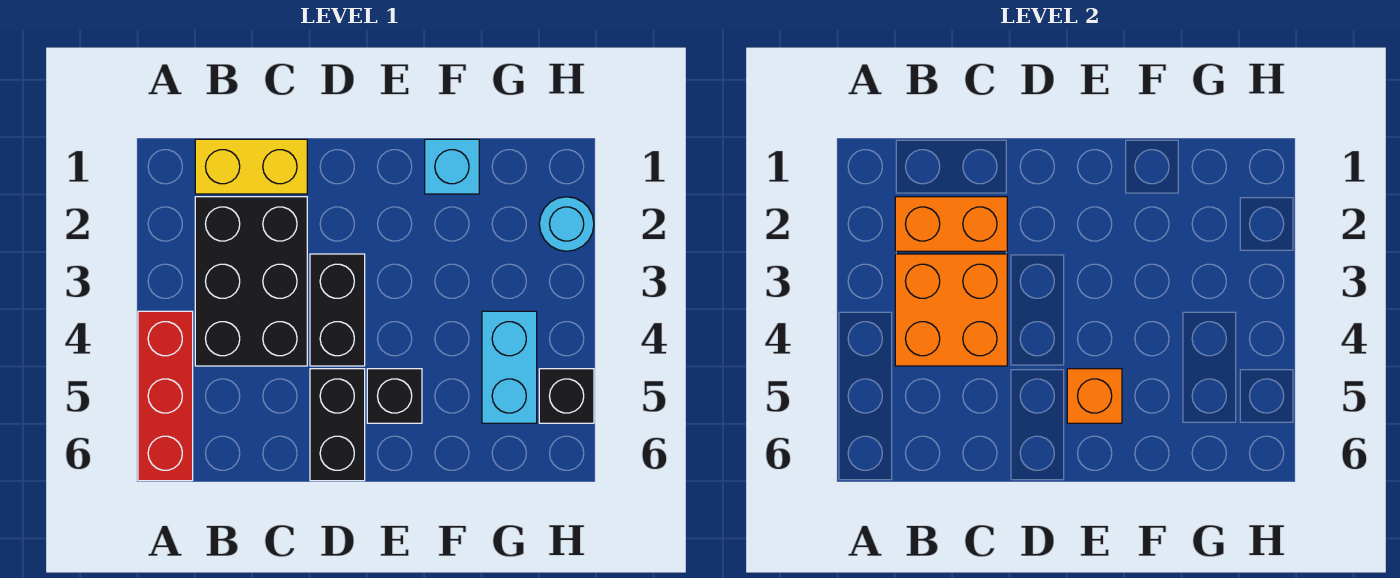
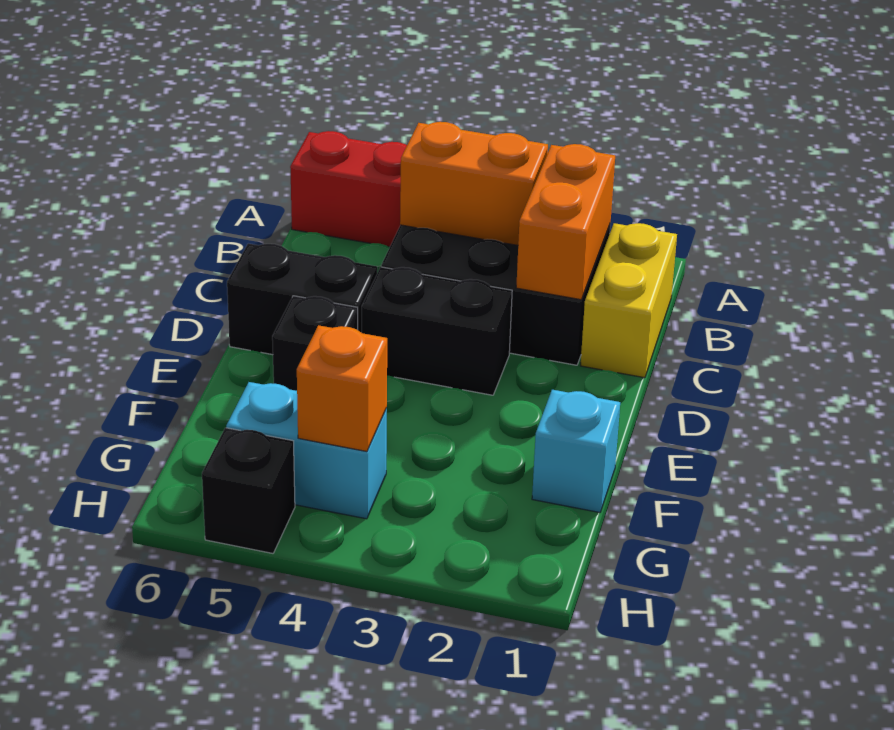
orange brick B3:C4 level 2 -> orange brick B3:B4 level 2
orange brick E5 level 2 -> orange brick G4 level 2
cyan round brick H2 level 1 -> none

